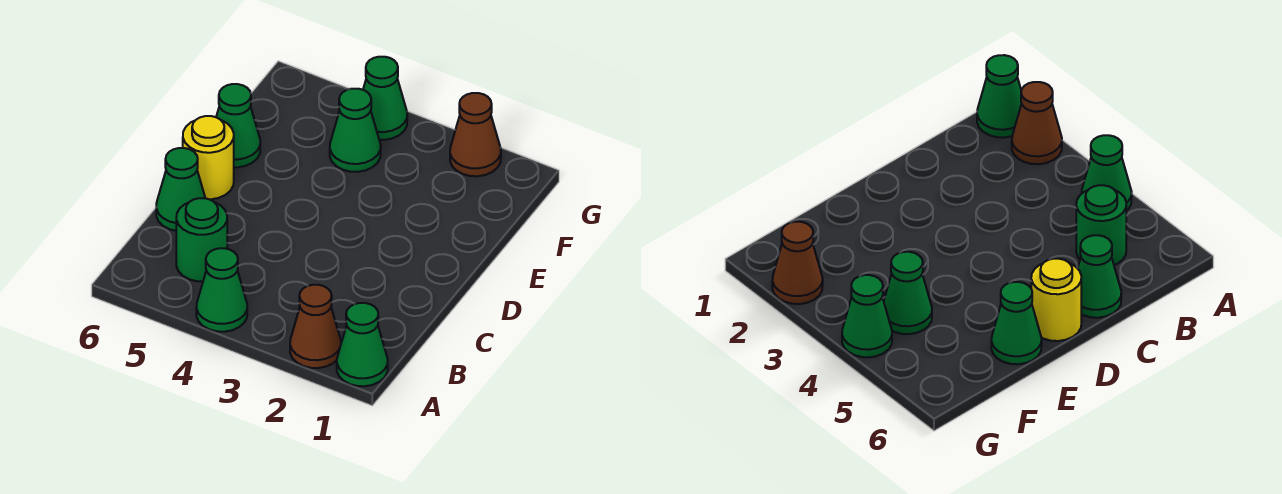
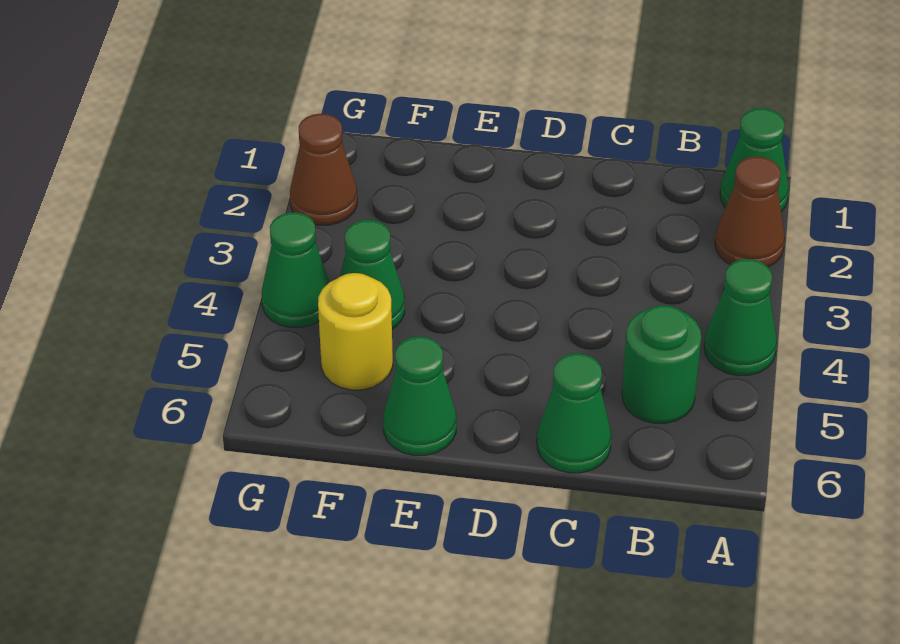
yellow round brick D6 level 1 -> yellow round brick F5 level 1

